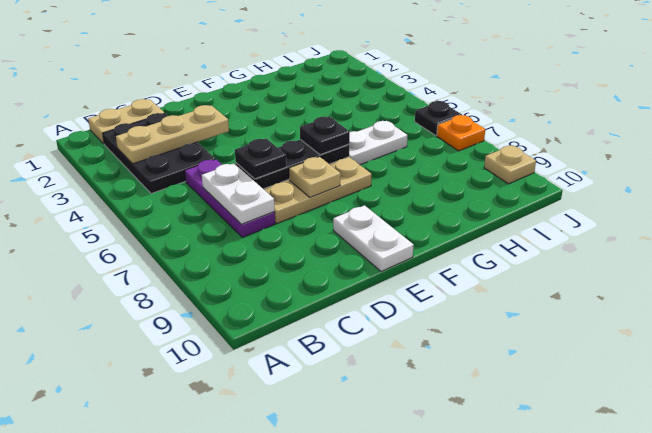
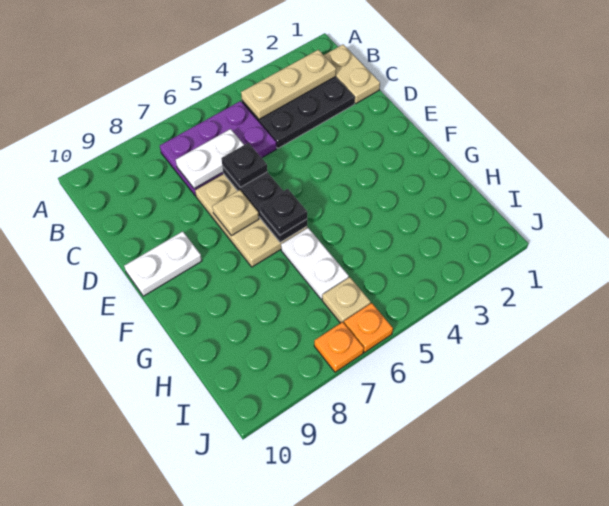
tan plate B3:D3 level 2 -> tan plate B2:B4 level 2
purple plate C5:C7 level 1 -> purple plate B5:C7 level 1
black plate J6 level 1 -> orange plate J6 level 1
tan plate J9 level 1 -> tan plate I6 level 1

